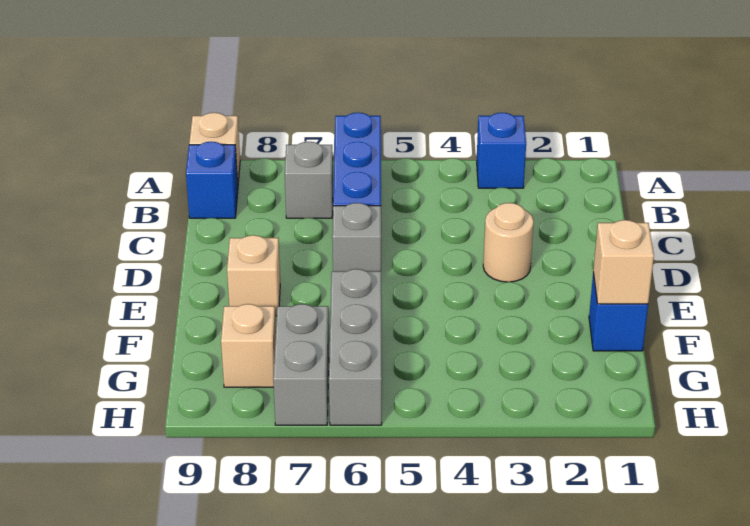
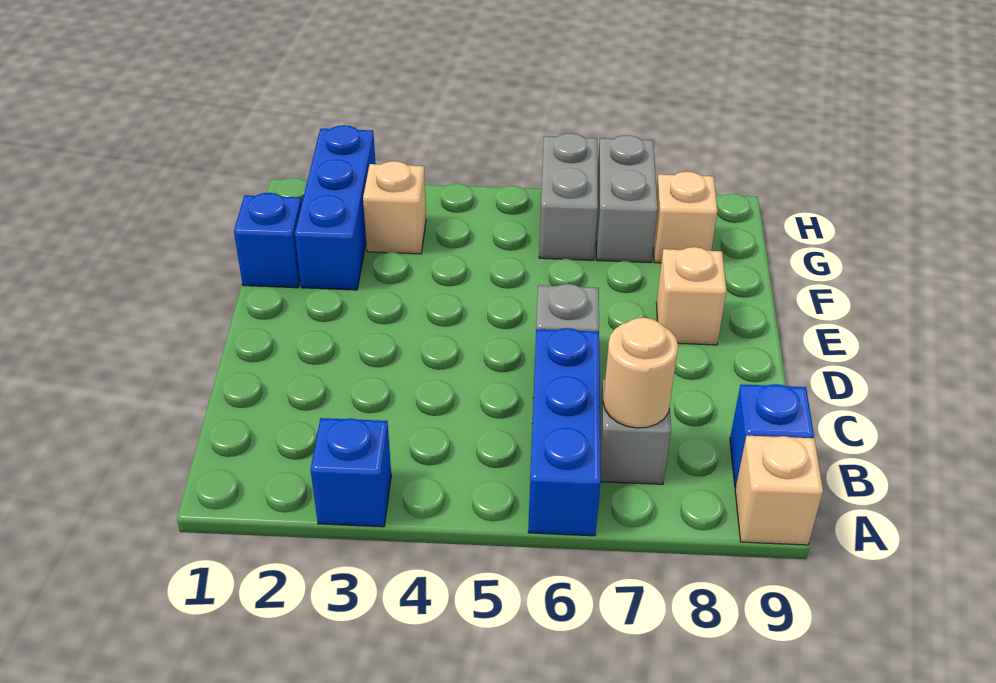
tan round brick D3 level 1 -> tan round brick B7 level 2
tan brick F1 level 2 -> tan brick G3 level 1
none -> blue brick F2:H2 level 1
grey brick F6:H6 level 1 -> grey brick G6:H6 level 1

